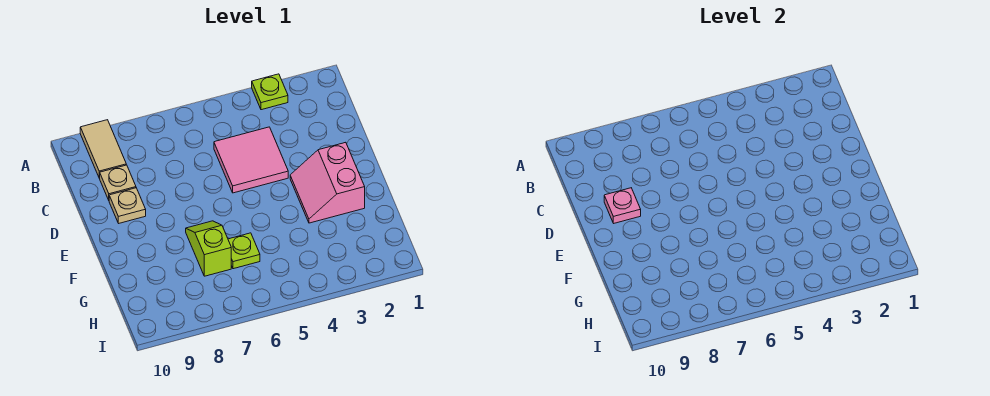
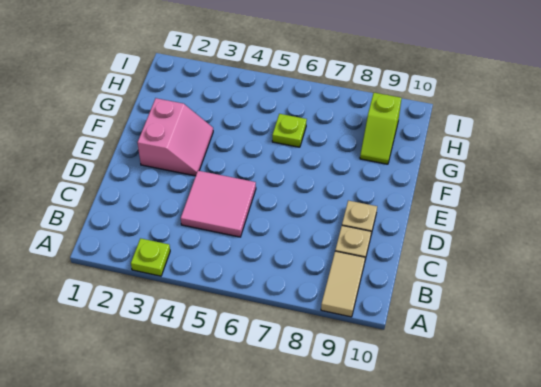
pink plate D9 level 2 -> none
lime slope F7:G7 level 1 top G -> lime slope G9:H9 level 1 top H

